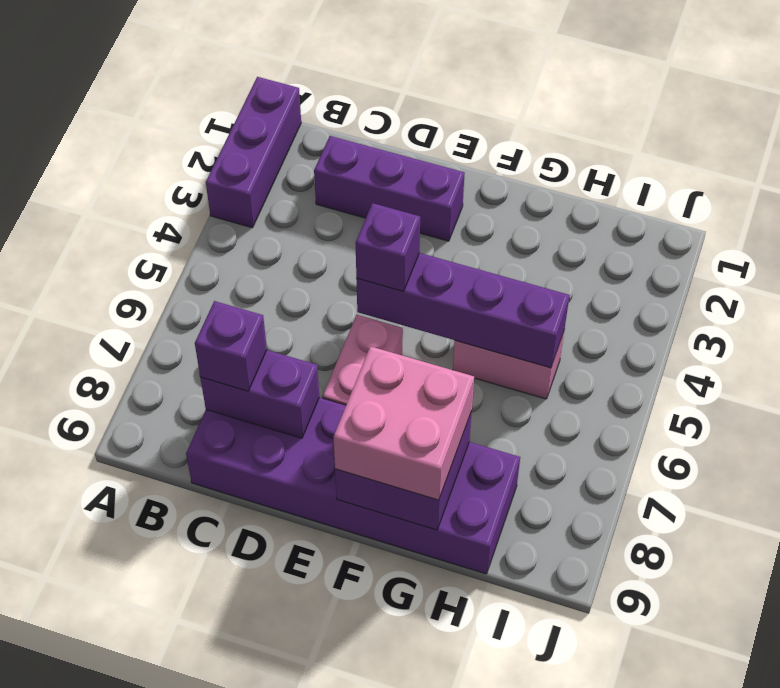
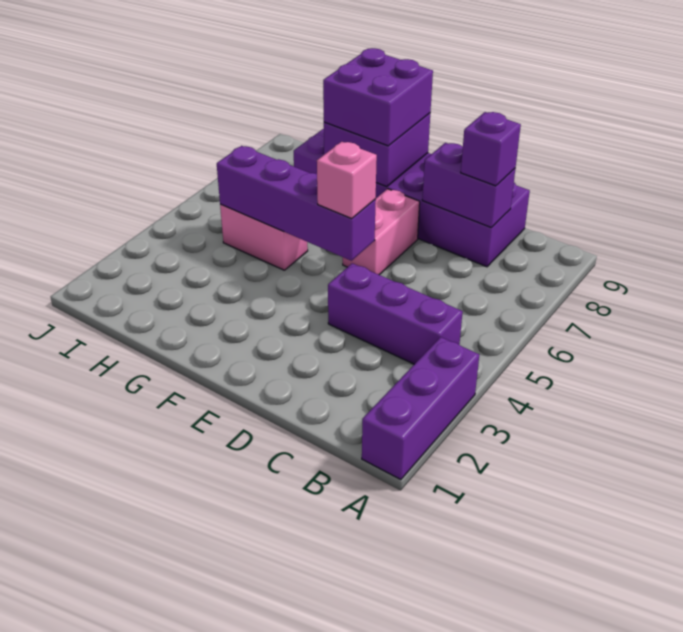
purple brick C2:E2 level 1 -> purple brick B4:D4 level 1
purple brick E5 level 3 -> pink brick E5 level 3
pink brick F8:G9 level 3 -> purple brick F8:G9 level 3

